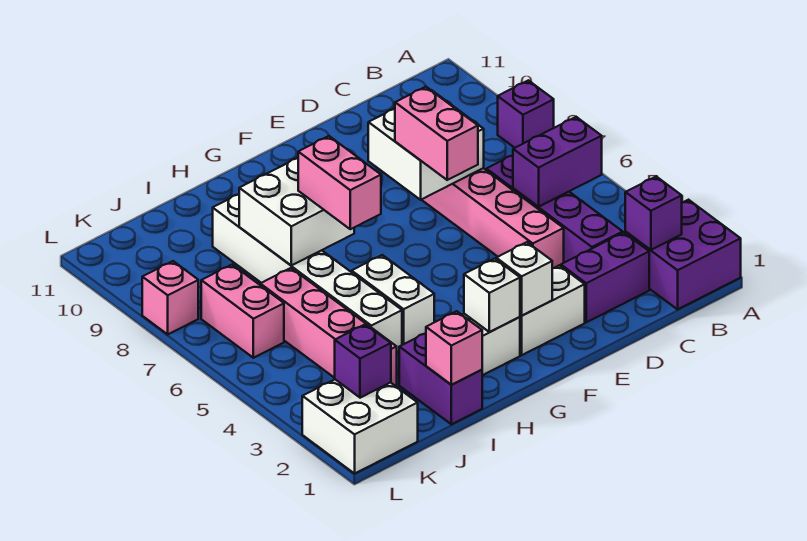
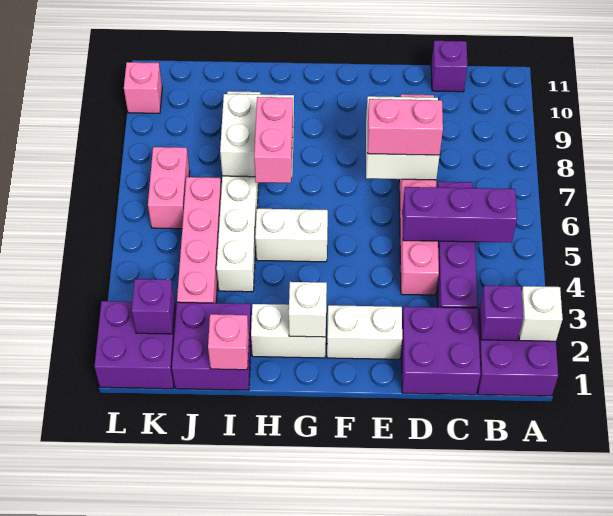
purple brick A8 level 1 -> purple brick C11 level 1
purple brick B5:C5 level 2 -> purple brick B5:D5 level 2
purple brick C2:D2 level 1 -> purple brick C1:D2 level 1
pink brick E6:E7 level 3 -> pink brick D7:E7 level 3
white brick F2 level 2 -> white brick A2 level 2
white brick H4:H5 level 1 -> white brick G5:H5 level 1
purple brick I1:I2 level 1 -> purple brick I1:J2 level 1
white brick K1:L2 level 1 -> purple brick K1:L2 level 1
pink brick L8 level 1 -> pink brick L10 level 1

